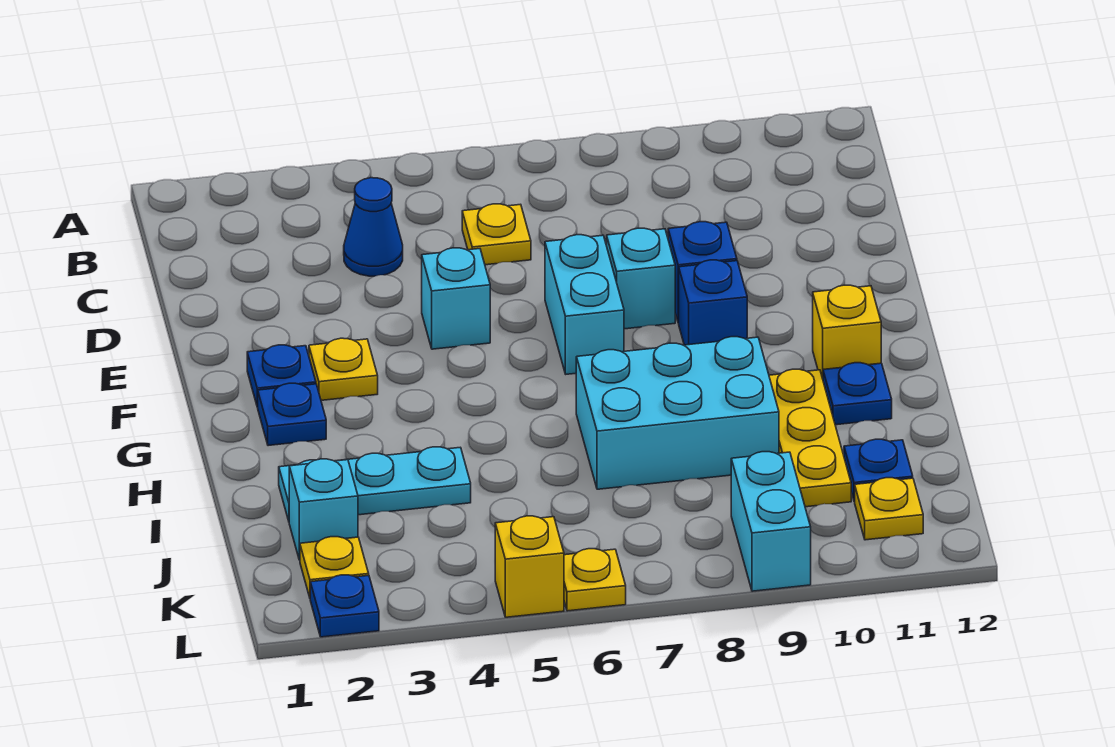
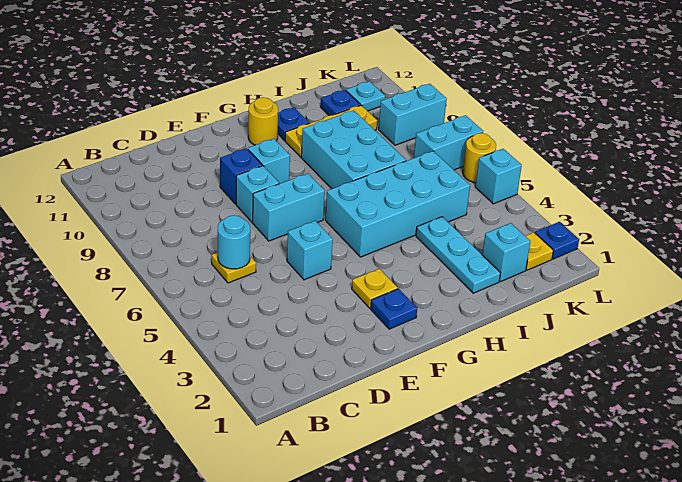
blue cone C4 level 1 -> none
none -> cyan round brick C6 level 2
blue brick F9 level 1 -> cyan brick F9 level 1
blue plate G2 level 1 -> none
none -> cyan brick G5:J6 level 1
yellow brick G11 level 1 -> yellow round brick G11 level 1
none -> cyan brick K7:L7 level 1
yellow plate K11 level 1 -> cyan plate K11 level 1
yellow brick L5 level 1 -> cyan brick L5 level 1
yellow plate L6 level 1 -> yellow round brick L6 level 1

